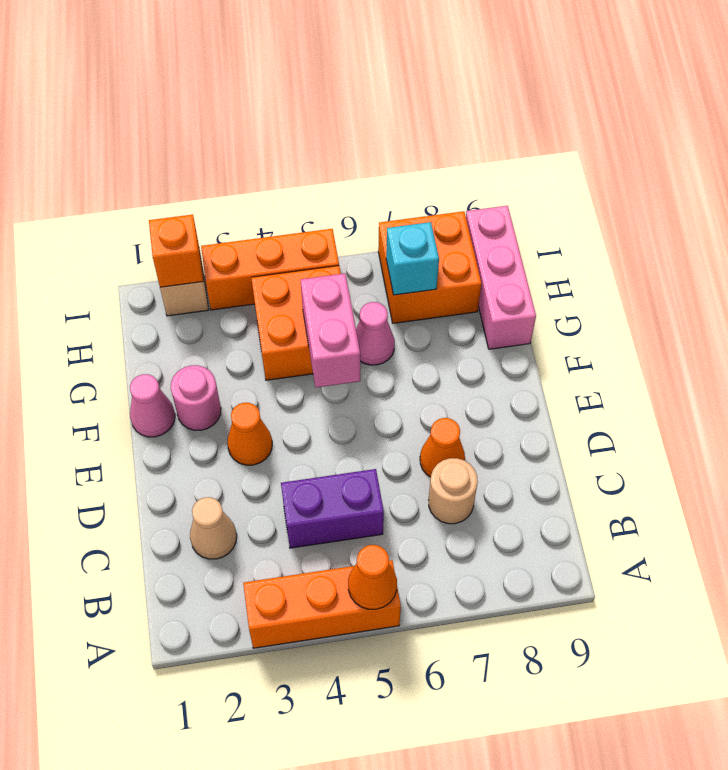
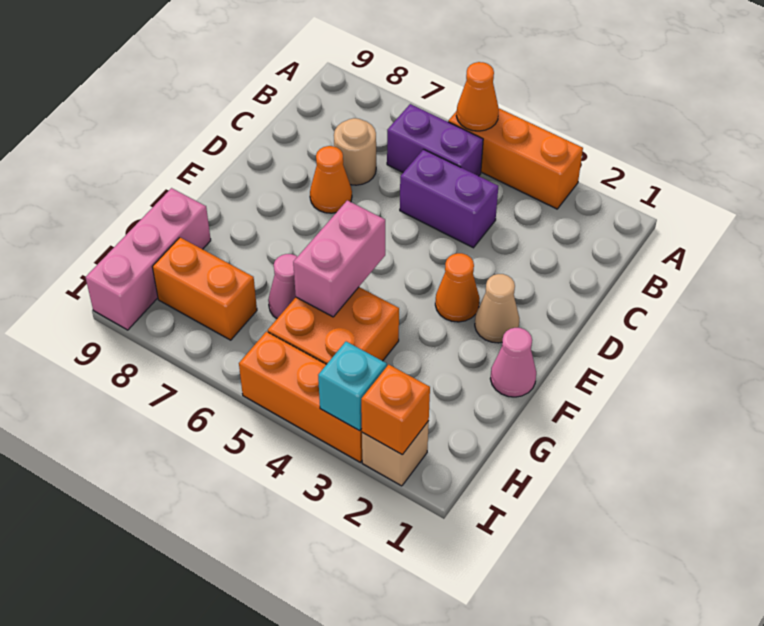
none -> purple brick B5:B6 level 1
tan cone C2 level 1 -> tan cone E2 level 1
pink round brick F2 level 1 -> none
orange brick H7:I8 level 1 -> orange brick H7:H8 level 1
cyan brick H7 level 2 -> cyan brick I3 level 2

